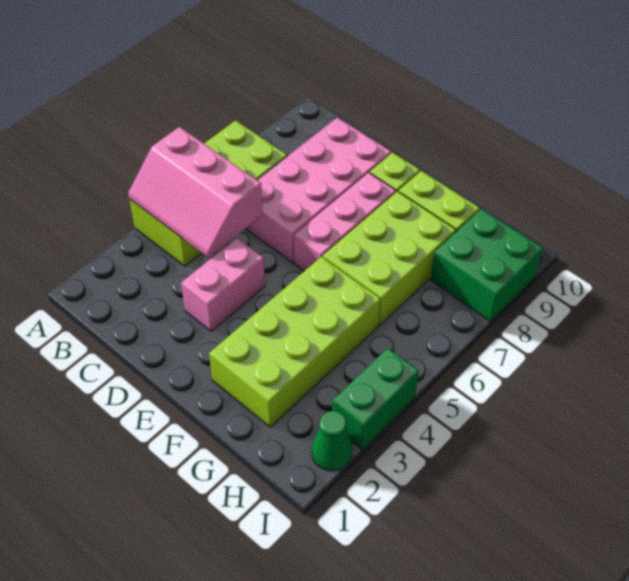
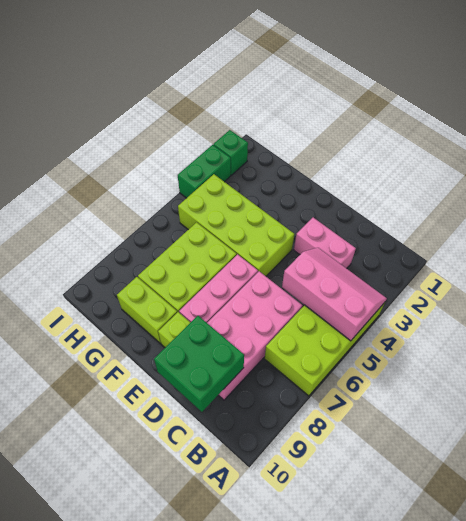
pink brick D3:D4 level 1 -> pink brick C3:D3 level 1
lime brick F2:G5 level 1 -> lime brick E4:H5 level 1
green brick H8:I9 level 1 -> green brick C9:D10 level 2
green cone I2 level 1 -> green brick I2 level 1

